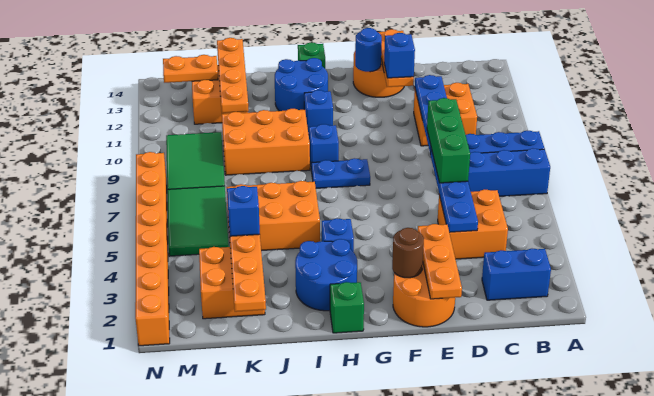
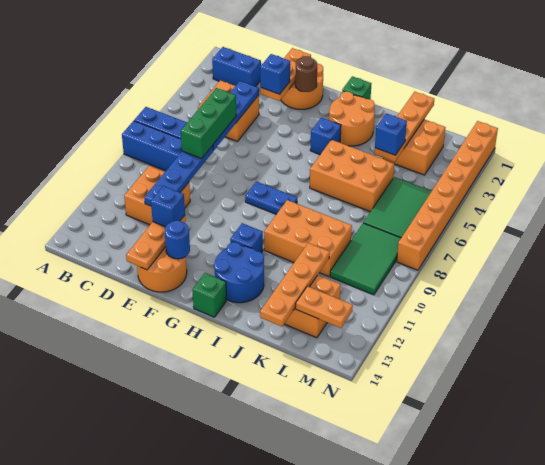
blue round brick H2:I3 level 1 -> orange round brick H2:I3 level 1
blue brick H9 level 1 -> blue brick E3 level 3

